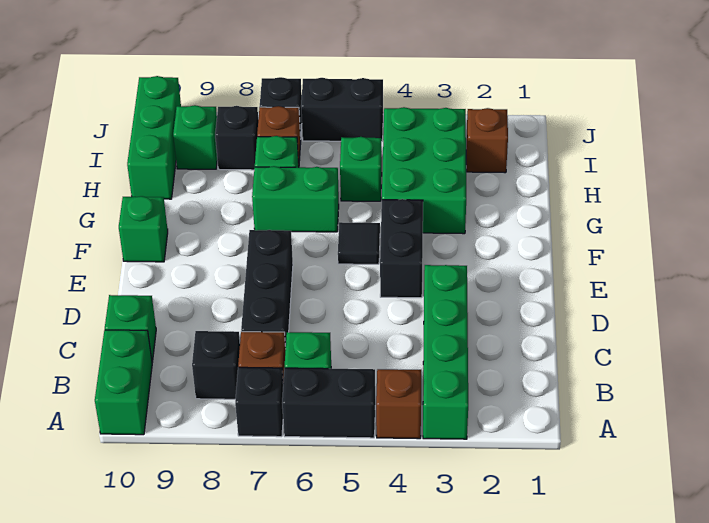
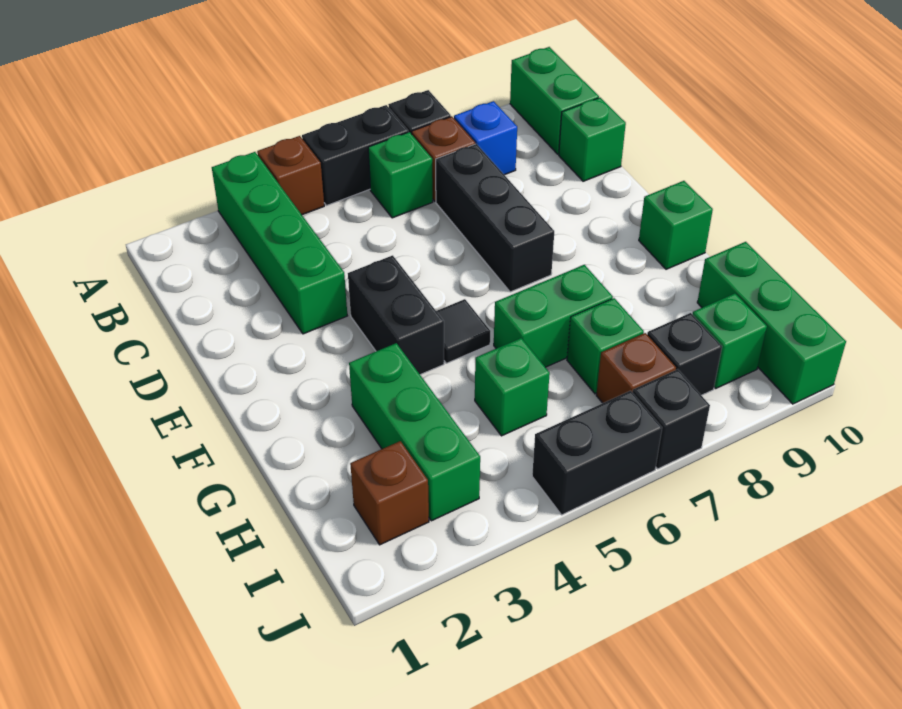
black brick B8 level 1 -> blue brick B8 level 1
green brick G3:I4 level 1 -> green brick G3:I3 level 1

